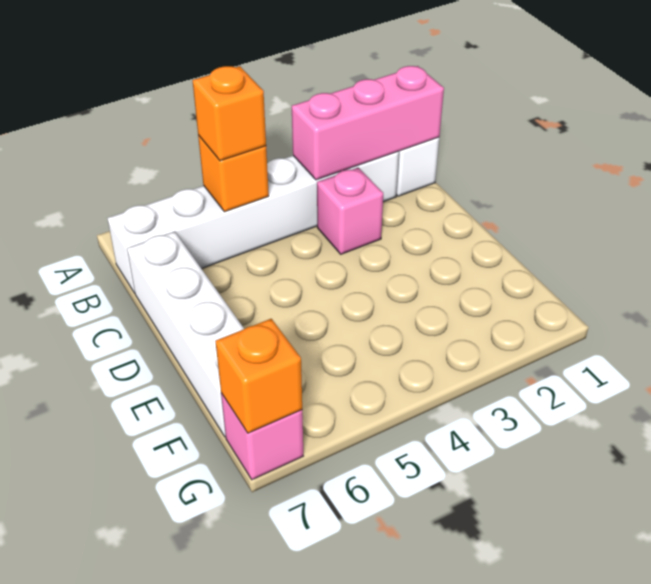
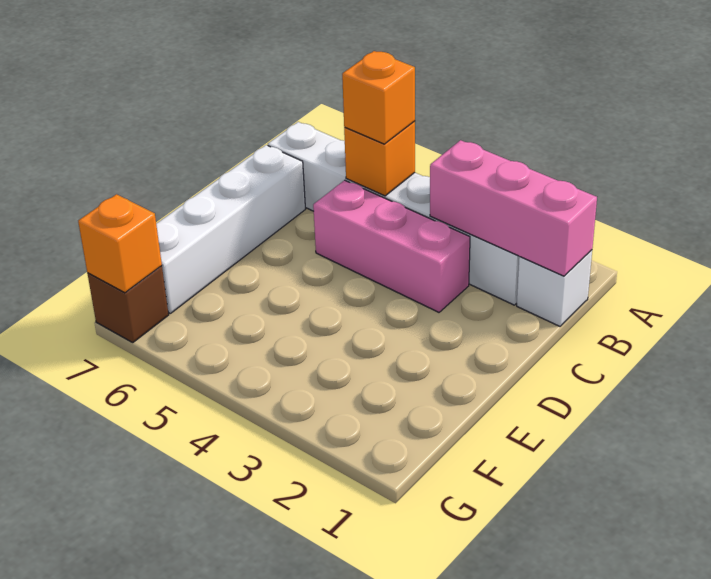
pink brick C3 level 1 -> pink brick C3:C5 level 1
pink brick G7 level 1 -> brown brick G7 level 1

